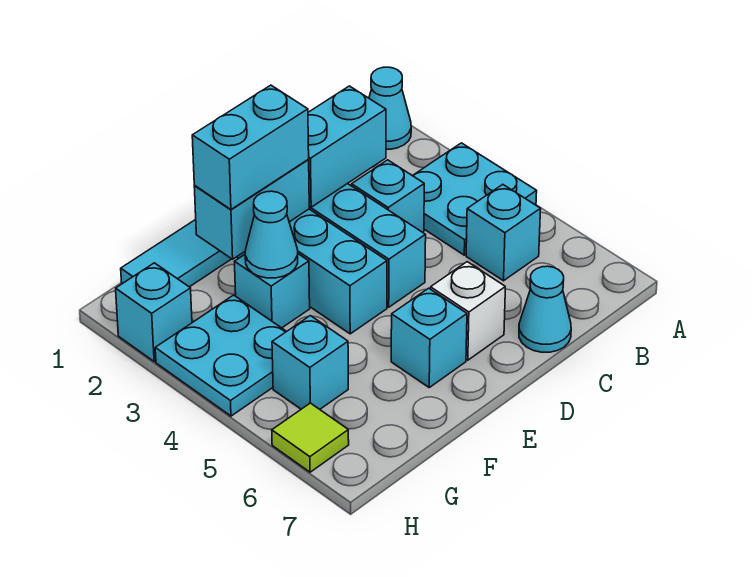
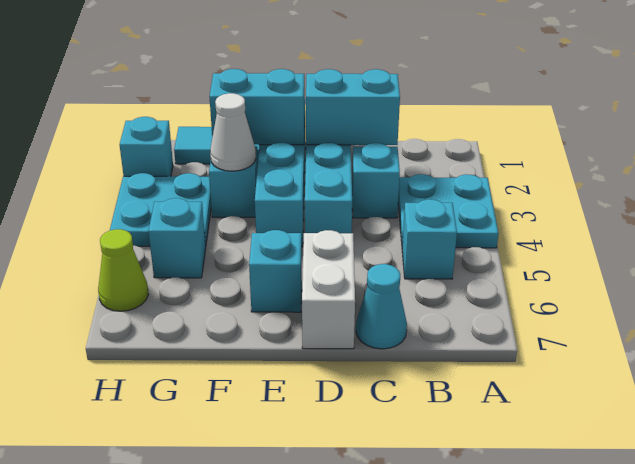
cyan cone A1 level 1 -> none
white brick D6 level 1 -> white brick D6:D7 level 1
cyan brick E2:F2 level 3 -> none
cyan cone F3 level 2 -> white cone F3 level 2
lime tile H6 level 1 -> lime cone H6 level 1

